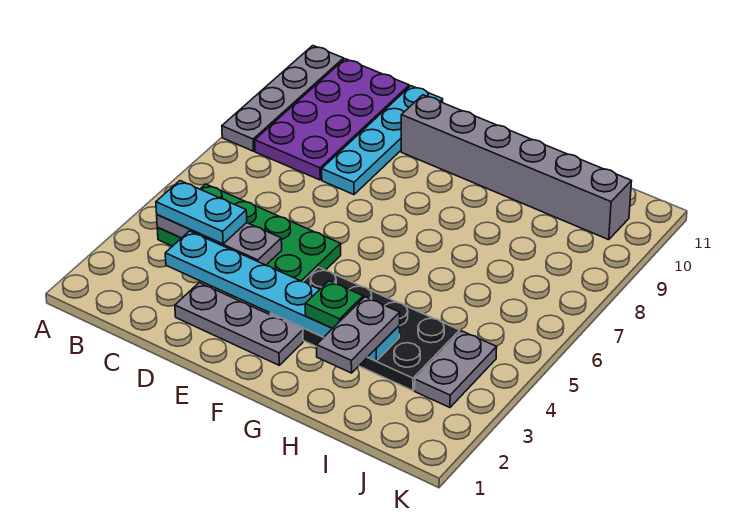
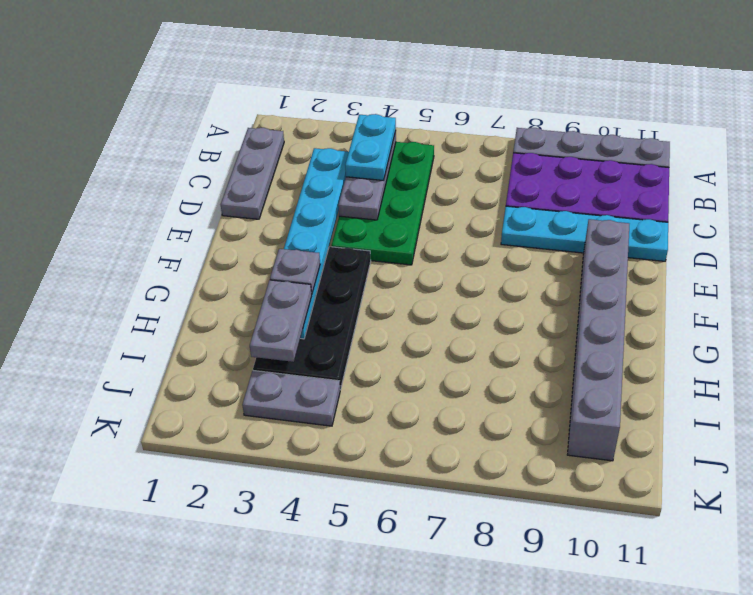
grey plate D2:F2 level 1 -> grey plate B1:D1 level 1
green plate G3 level 3 -> grey plate G3 level 3
grey plate H2:H3 level 3 -> grey plate H3:I3 level 3

